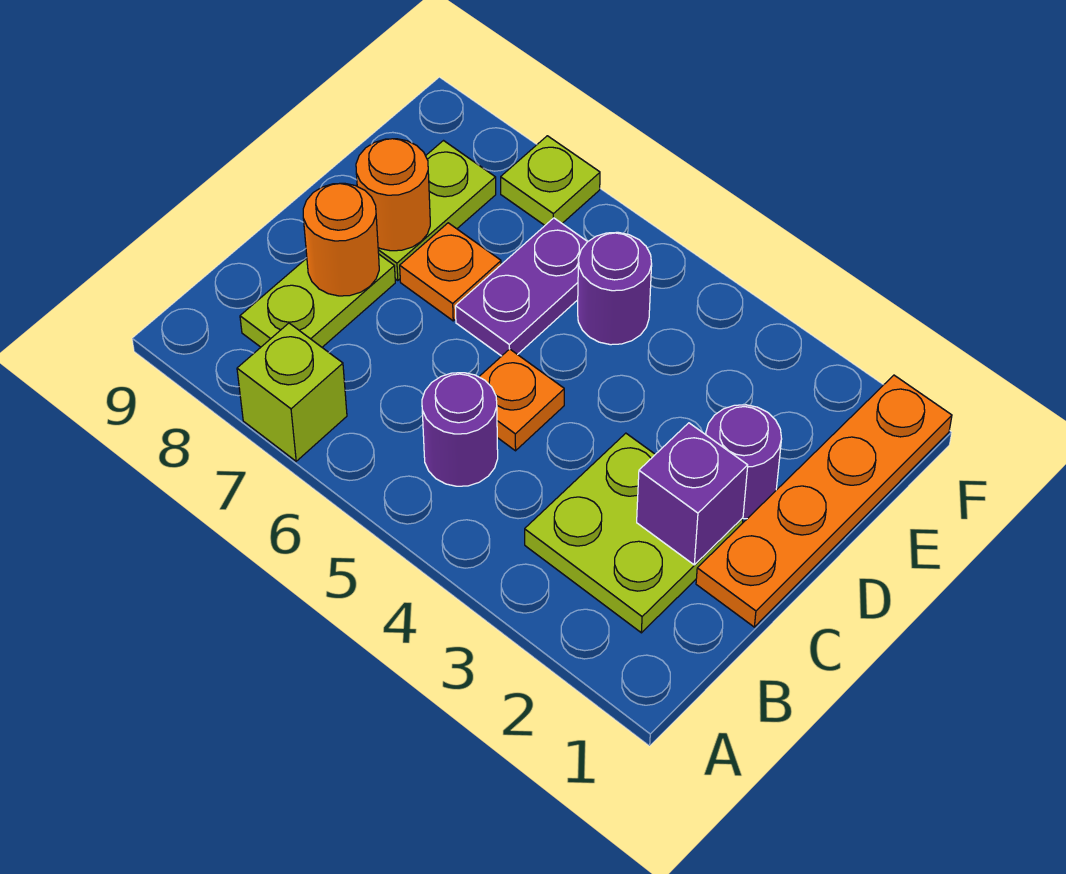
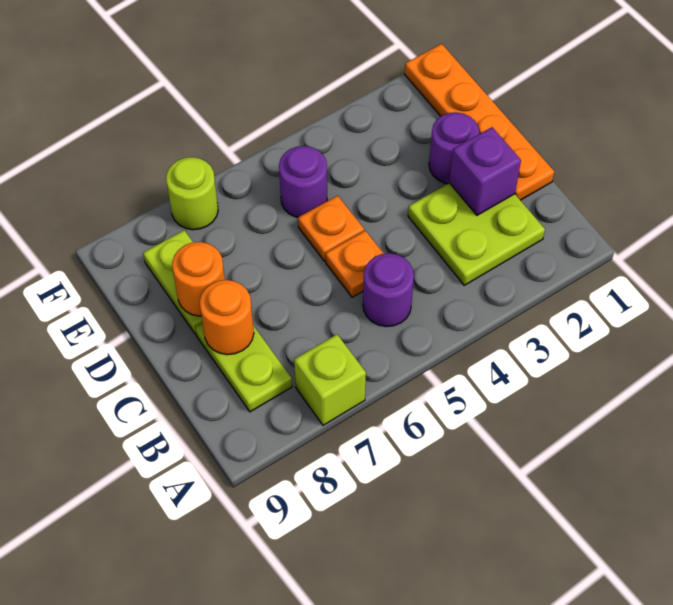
purple plate D6:E6 level 1 -> none
orange plate D7 level 1 -> orange plate D5 level 1
lime plate F7 level 1 -> lime round brick F7 level 1

